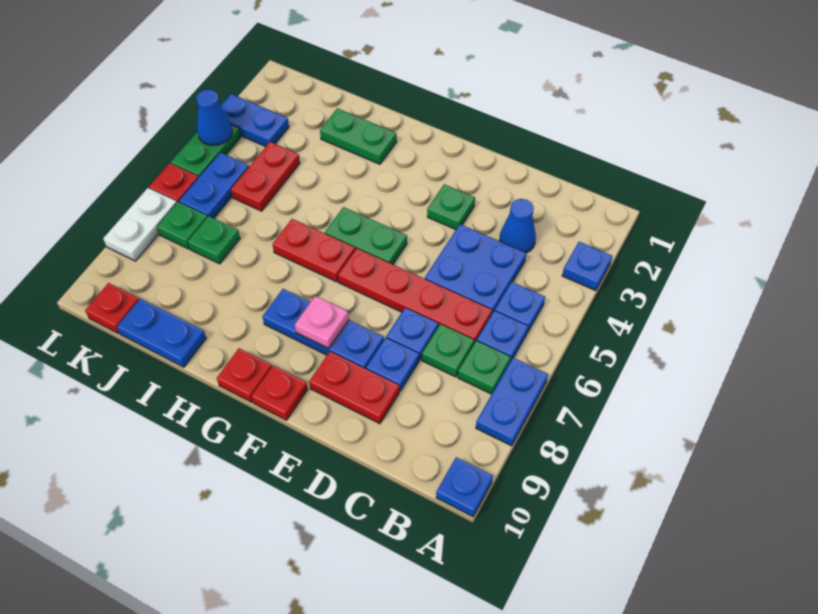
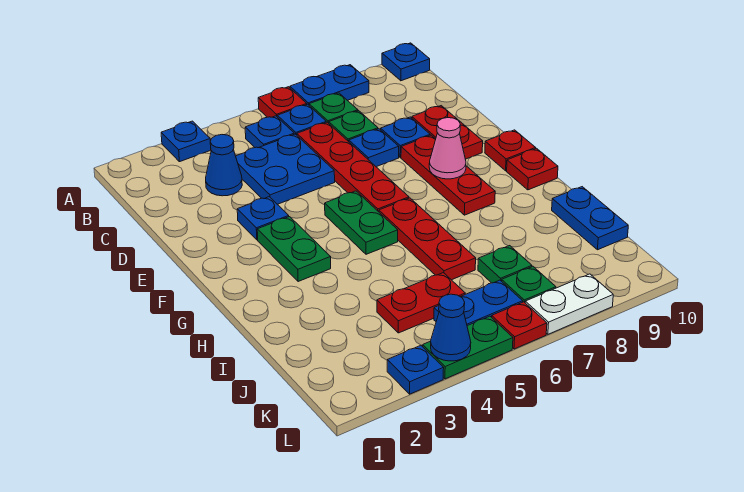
green plate E3 level 1 -> blue plate E3 level 1
blue plate E8:G8 level 1 -> red plate E8:G8 level 1
pink plate F8 level 2 -> pink cone F8 level 2
red plate G6:H6 level 1 -> red plate G6:I6 level 1
green plate H2:I2 level 1 -> green plate F3:G3 level 1
blue plate K3:L3 level 1 -> blue plate L3 level 1
red plate K10 level 1 -> red plate A6 level 1

